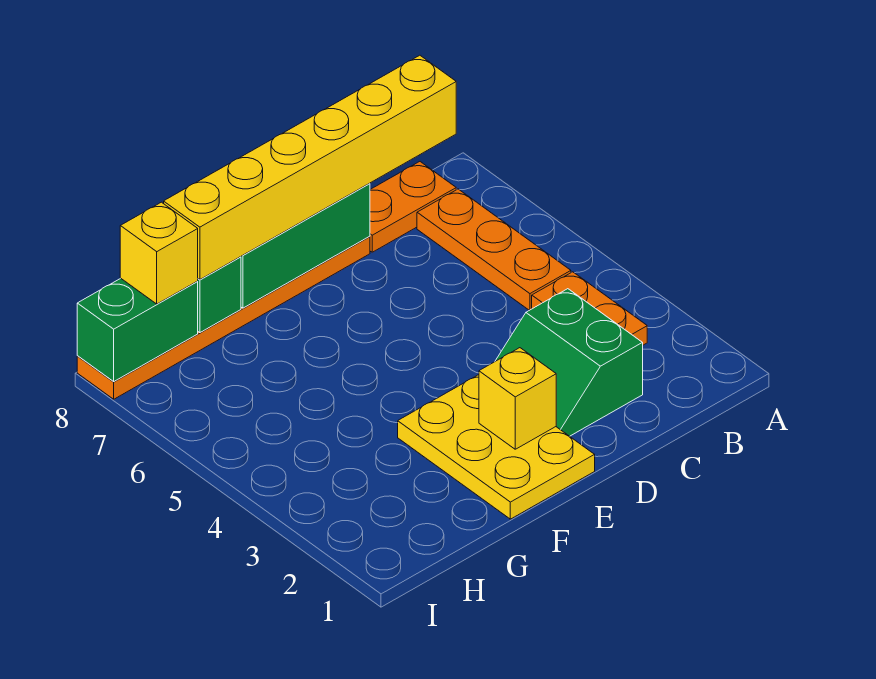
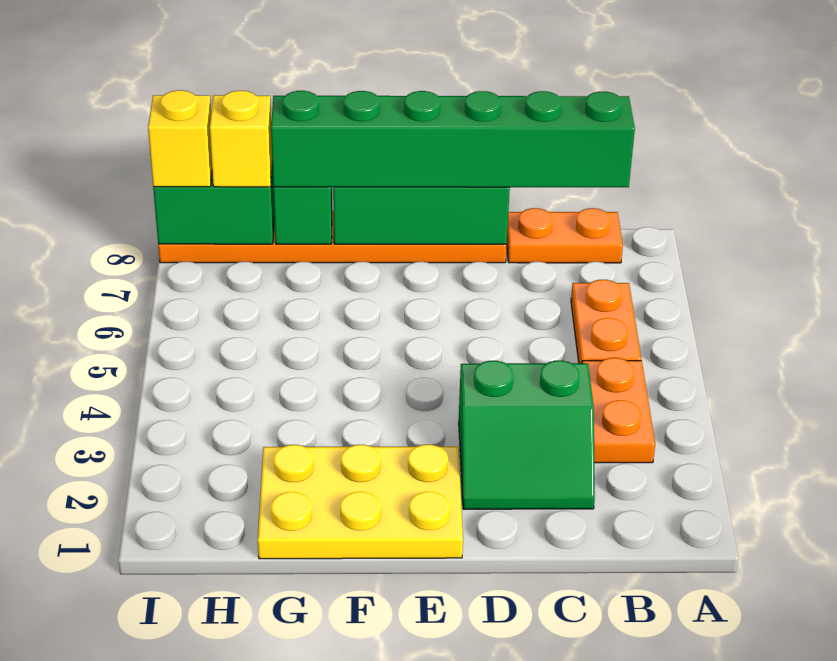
orange plate B5:B7 level 1 -> orange plate B5:B6 level 1
yellow brick B8:G8 level 3 -> green brick B8:G8 level 3
green slope C2:D3 level 1 top C -> green slope C2:D3 level 1 top 3
yellow plate E1:F3 level 1 -> yellow plate E1:G2 level 1
yellow brick E2 level 2 -> yellow brick I8 level 3

